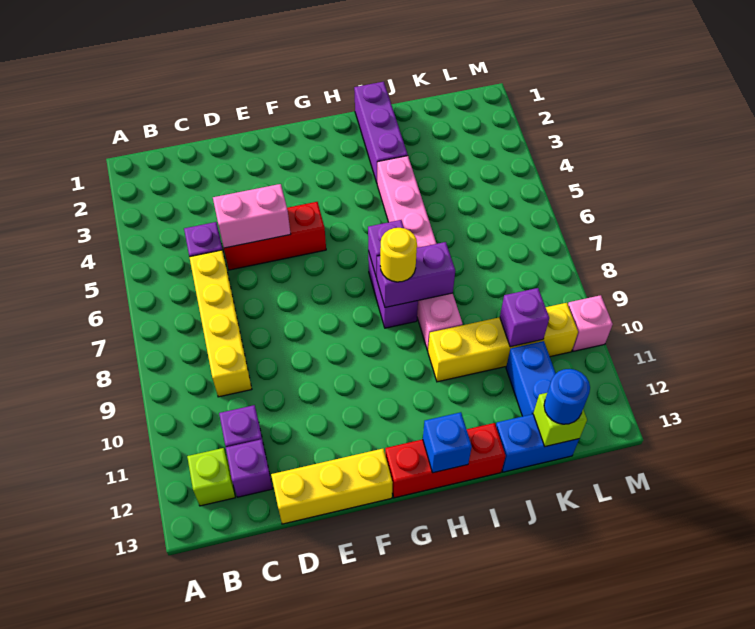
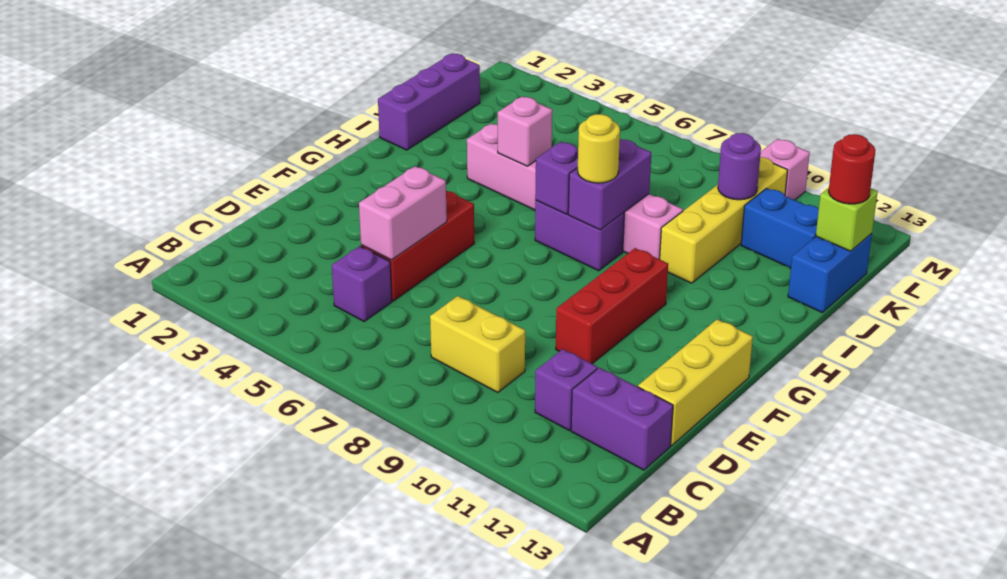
lime brick B12 level 1 -> none
yellow brick C6:C9 level 1 -> yellow brick C8:C9 level 1
purple brick C12 level 1 -> purple brick C12:C13 level 1
red brick G13:I13 level 1 -> red brick E10:G10 level 1
blue brick H13 level 2 -> none
purple brick I1:I3 level 1 -> purple brick I1:K1 level 1
none -> pink brick I5 level 2
purple brick K10 level 2 -> purple round brick K10 level 2
blue round brick K13 level 3 -> red round brick K13 level 3

